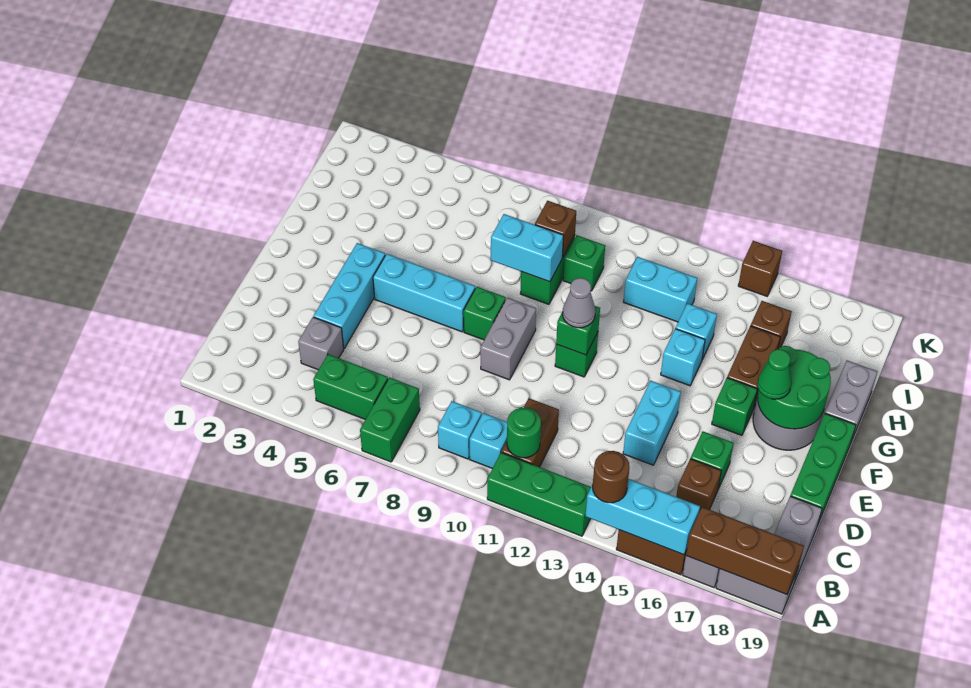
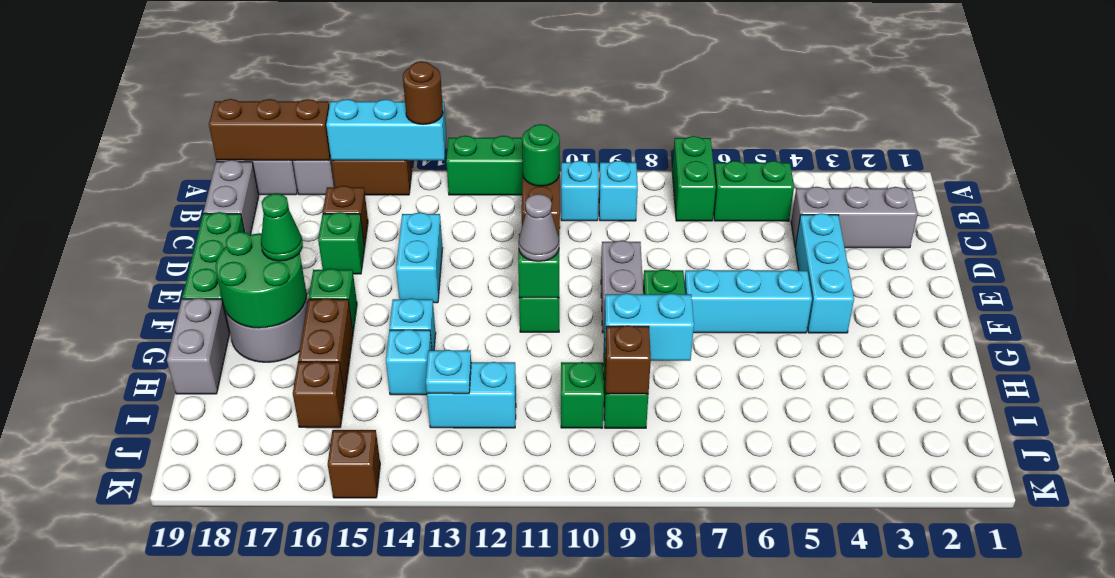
grey brick C4 level 1 -> grey brick C2:C4 level 1
none -> cyan plate I13 level 2

